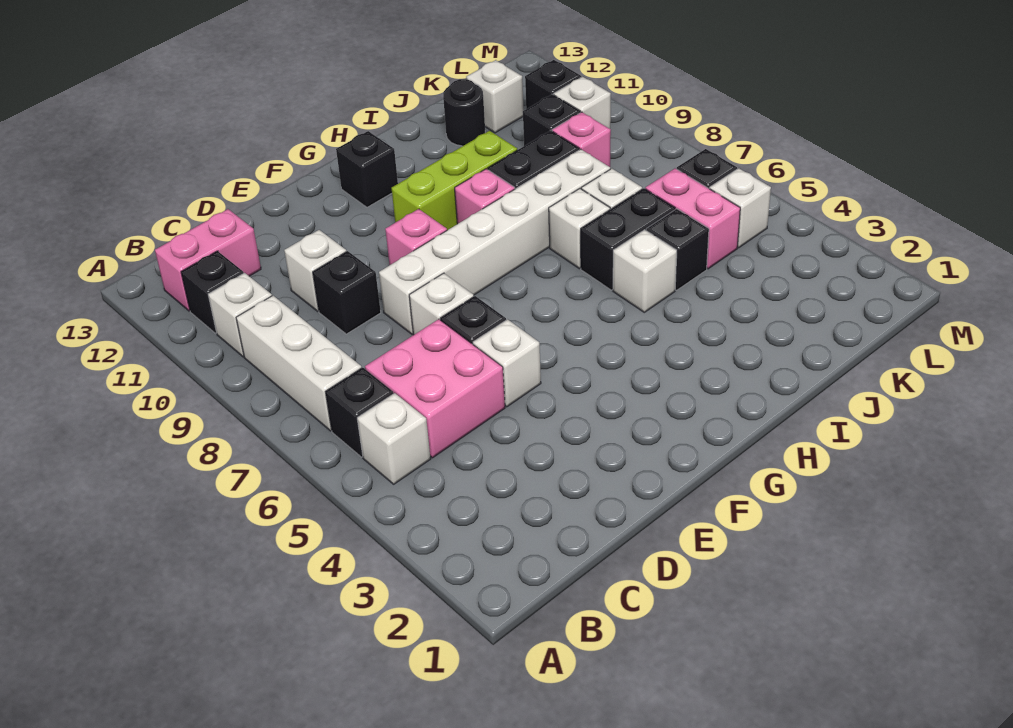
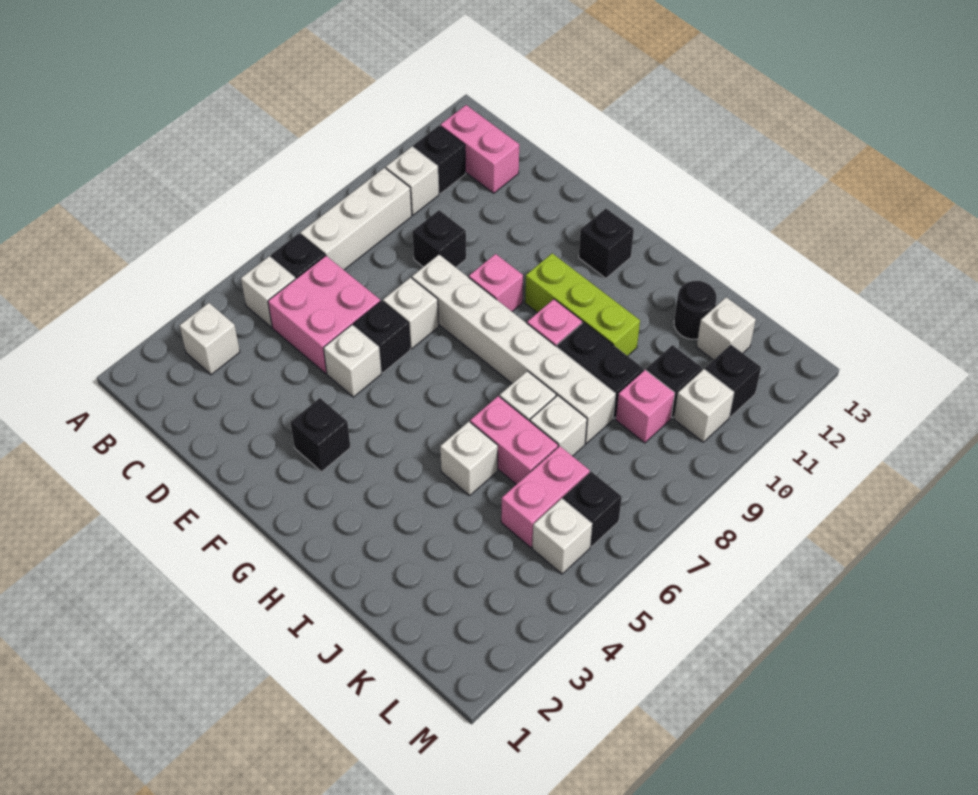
white brick D10 level 1 -> white brick B3 level 1
black brick I6:J6 level 1 -> pink brick I6:J6 level 1
black brick J5 level 1 -> black brick F3 level 1

